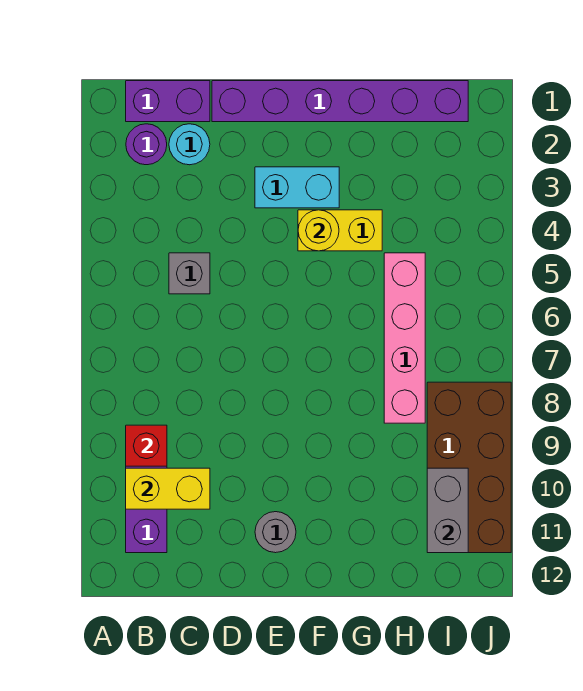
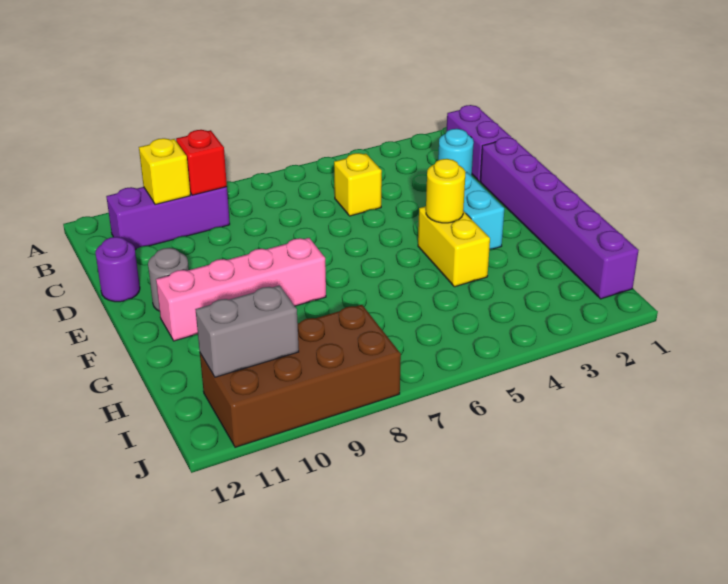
purple round brick B2 level 1 -> purple round brick D12 level 1
yellow brick B10:C10 level 2 -> yellow brick B10 level 2
grey brick C5 level 1 -> yellow brick C5 level 1
pink brick H5:H8 level 1 -> pink brick F8:F11 level 1

